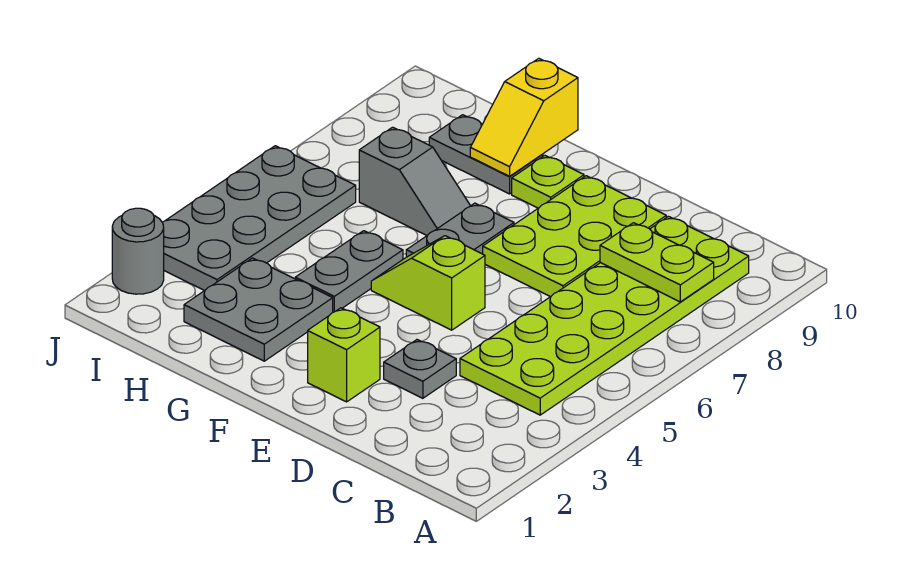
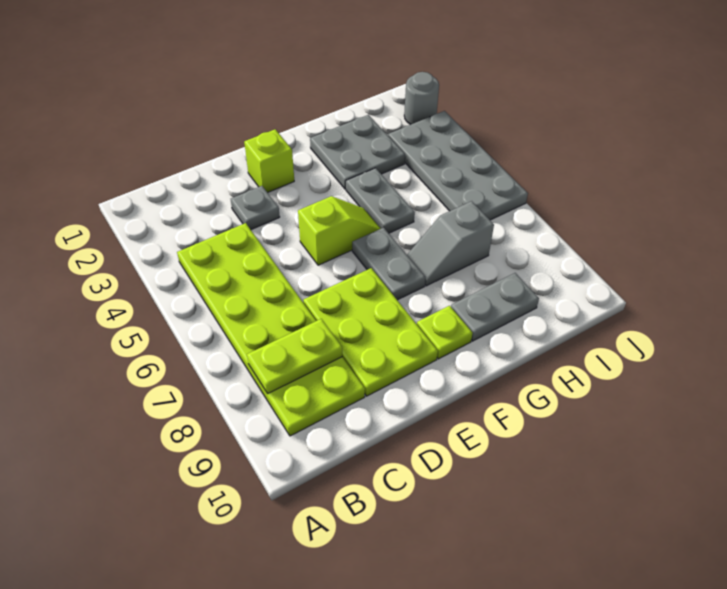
yellow slope G9:G10 level 2 top 10 -> none

